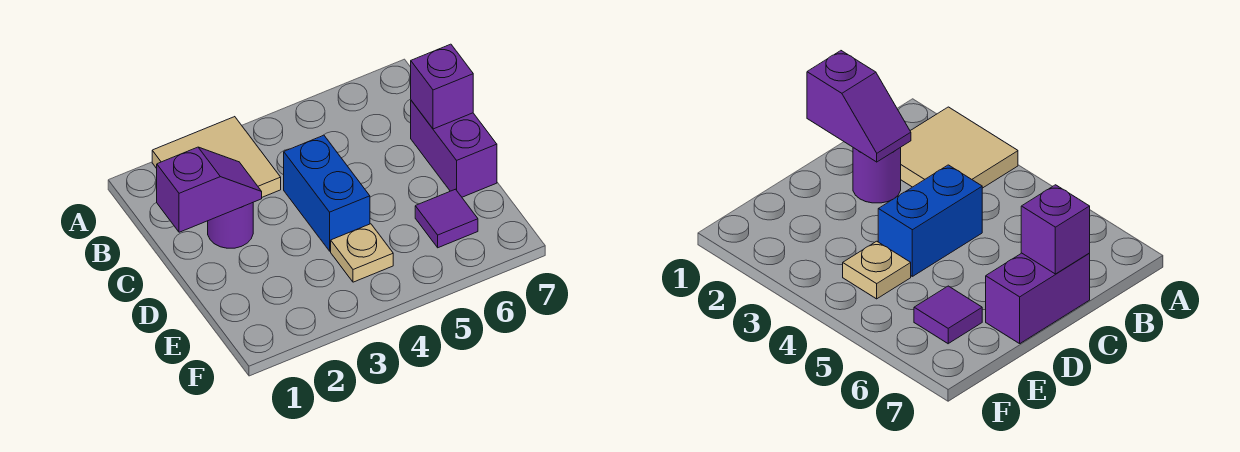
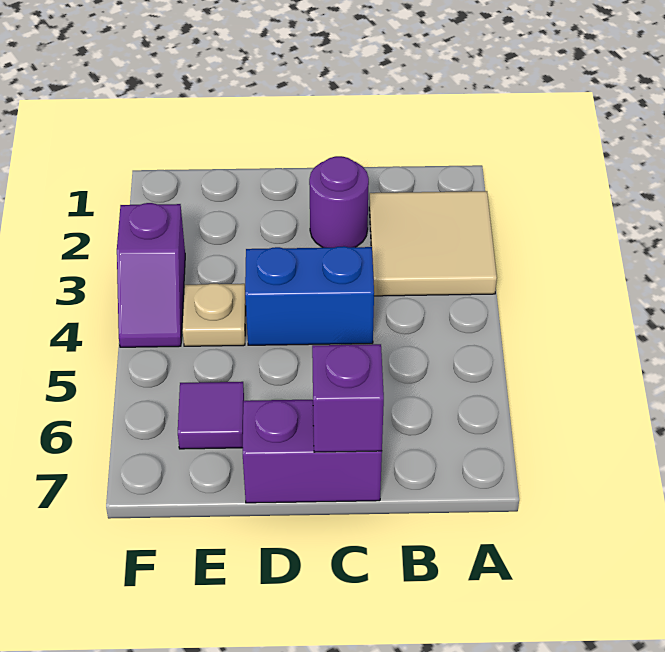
purple slope C1:C2 level 2 top 1 -> purple slope F3:F4 level 1 top 3

